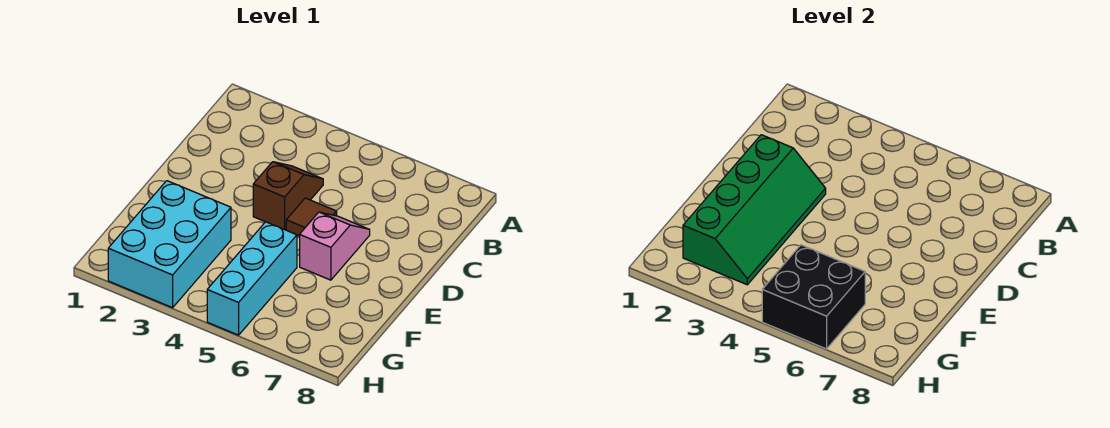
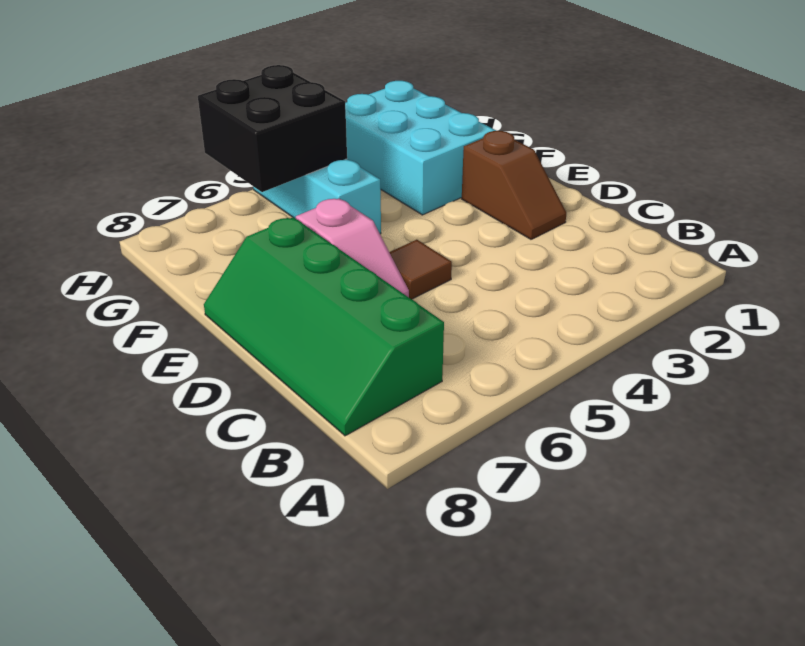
brown slope C4:D4 level 1 top D -> brown slope D2:E2 level 1 top E
green slope D2:G3 level 2 top 2 -> green slope B7:E8 level 1 top 7

